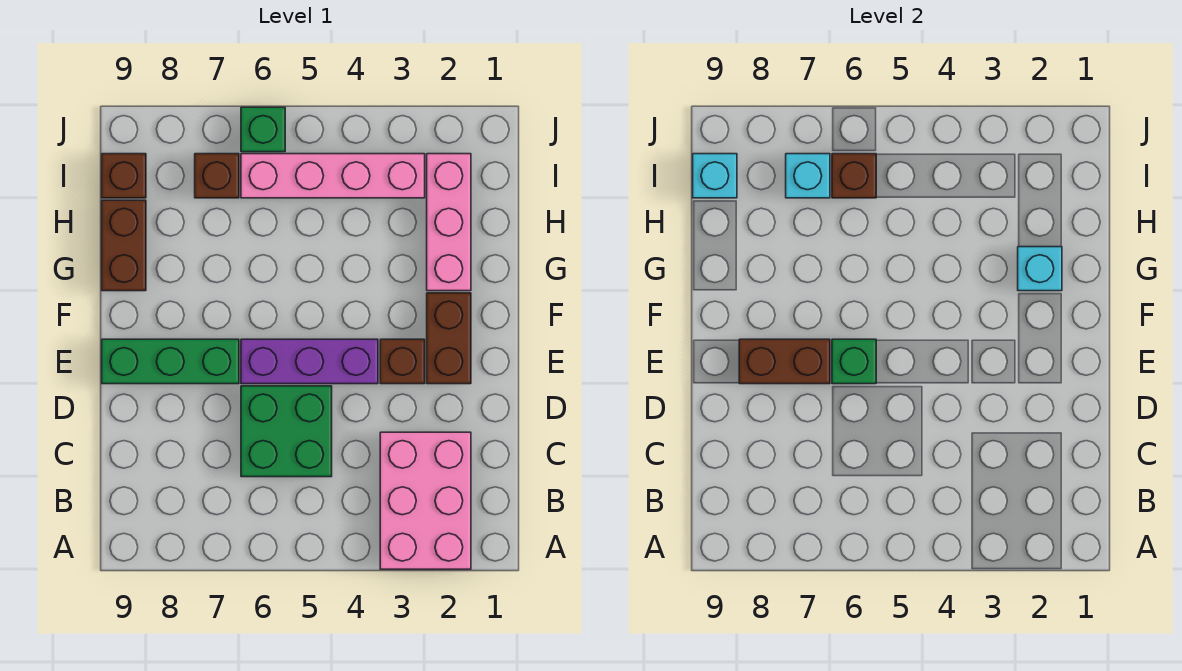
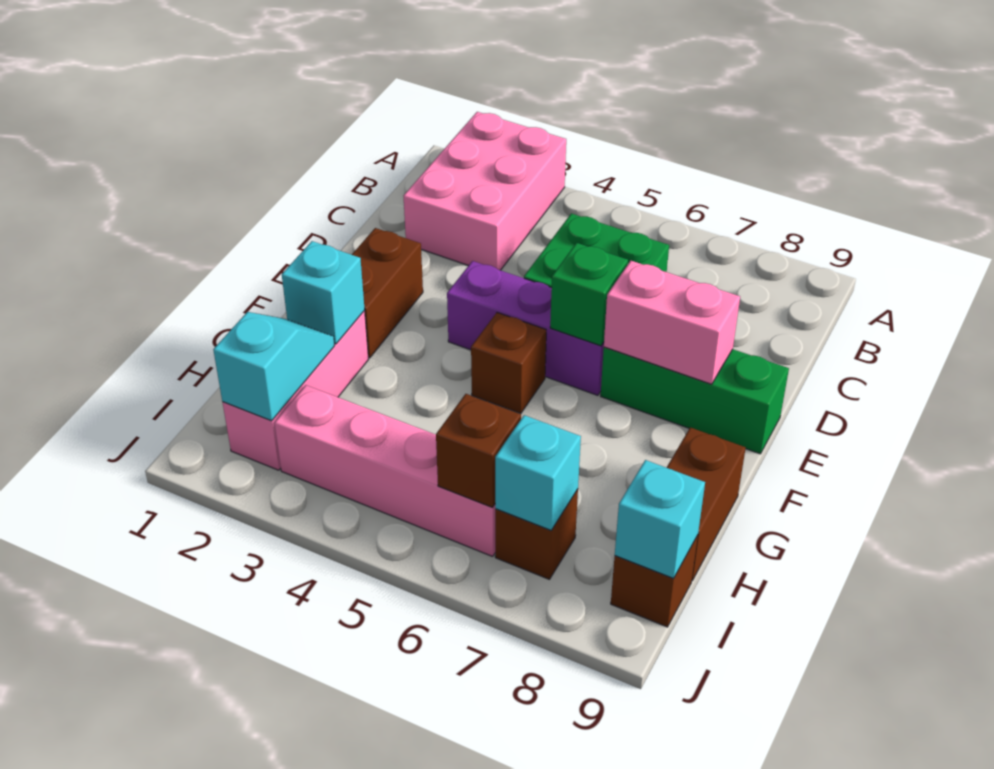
brown brick E3 level 1 -> brown brick F5 level 1
brown brick E7:E8 level 2 -> pink brick E7:E8 level 2
none -> cyan slope H2:I2 level 2 top I
green brick J6 level 1 -> none

